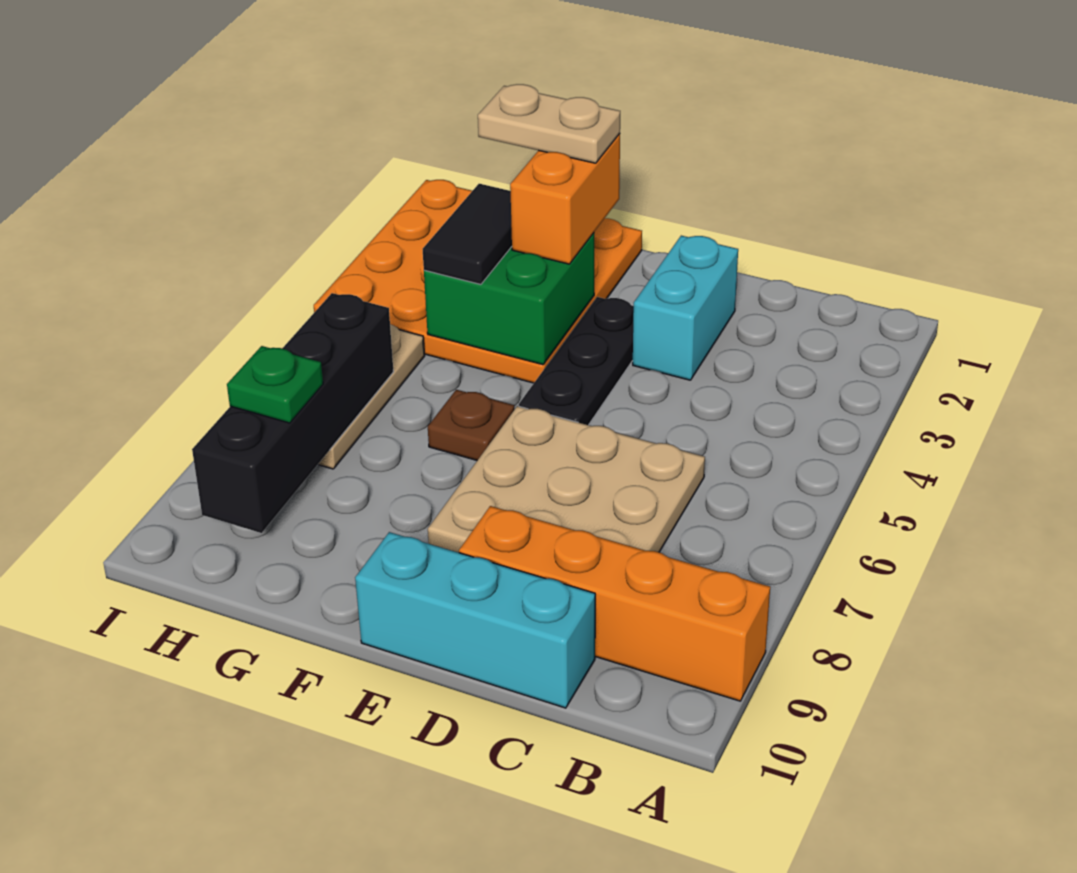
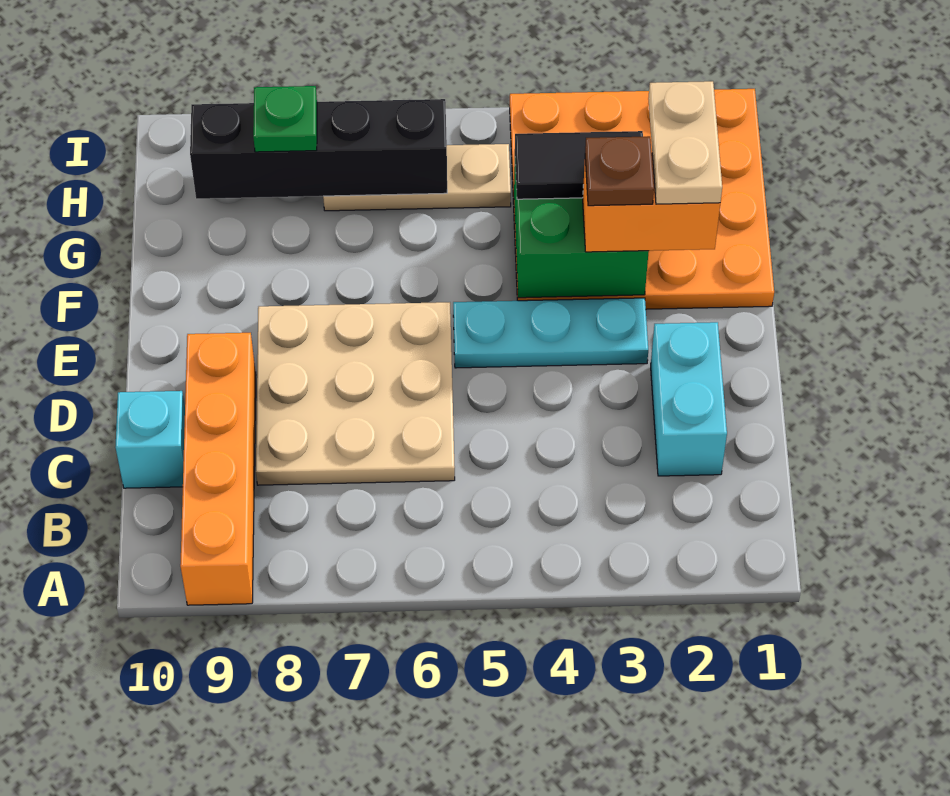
cyan brick C10:E10 level 1 -> cyan brick C10 level 1
cyan brick D2:D3 level 1 -> cyan brick C2:D2 level 1
black plate E3:E5 level 1 -> cyan plate E3:E5 level 1
brown plate F6 level 1 -> brown plate F3 level 4

